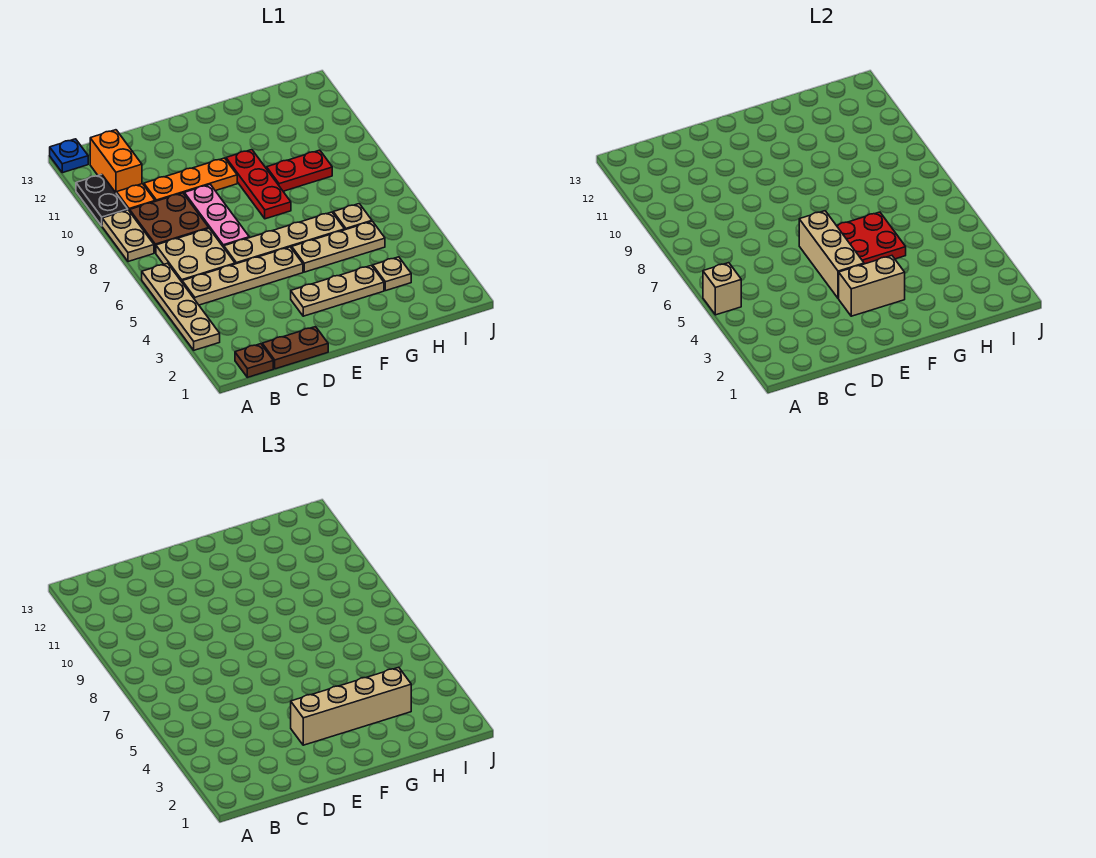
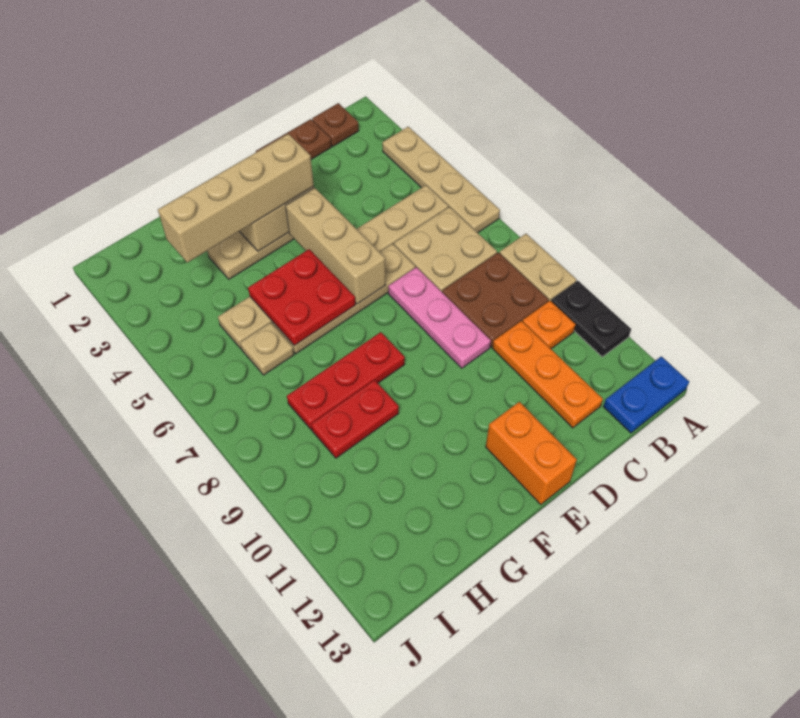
tan brick A5 level 2 -> none
blue plate A13 level 1 -> blue plate A13:B13 level 1
orange brick B11:B12 level 1 -> orange brick E12:E13 level 1
orange plate C10:E10 level 1 -> orange plate C10:C12 level 1
red plate F8:F10 level 1 -> red plate F8:H8 level 1
tan plate H3 level 1 -> none

